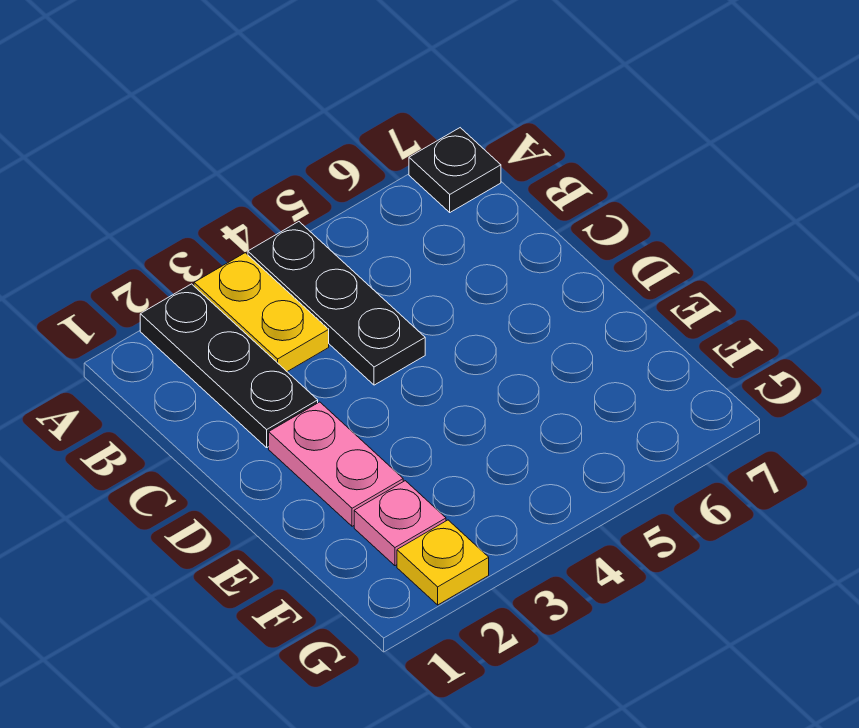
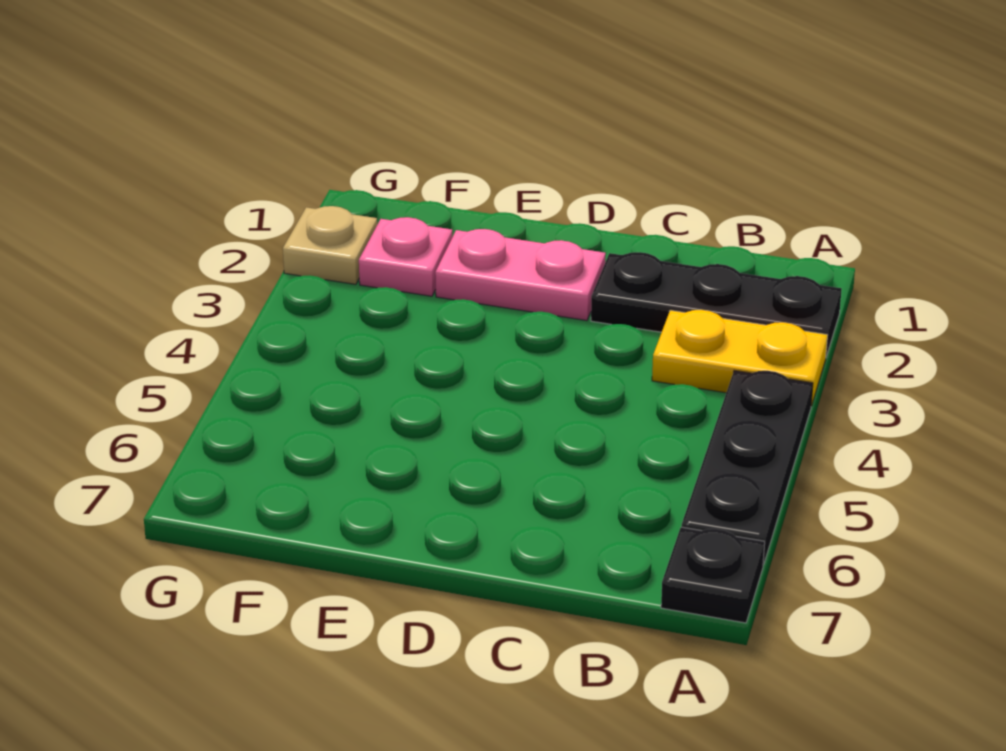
black plate A4:C4 level 1 -> black plate A4:A6 level 1
yellow plate G2 level 1 -> tan plate G2 level 1

